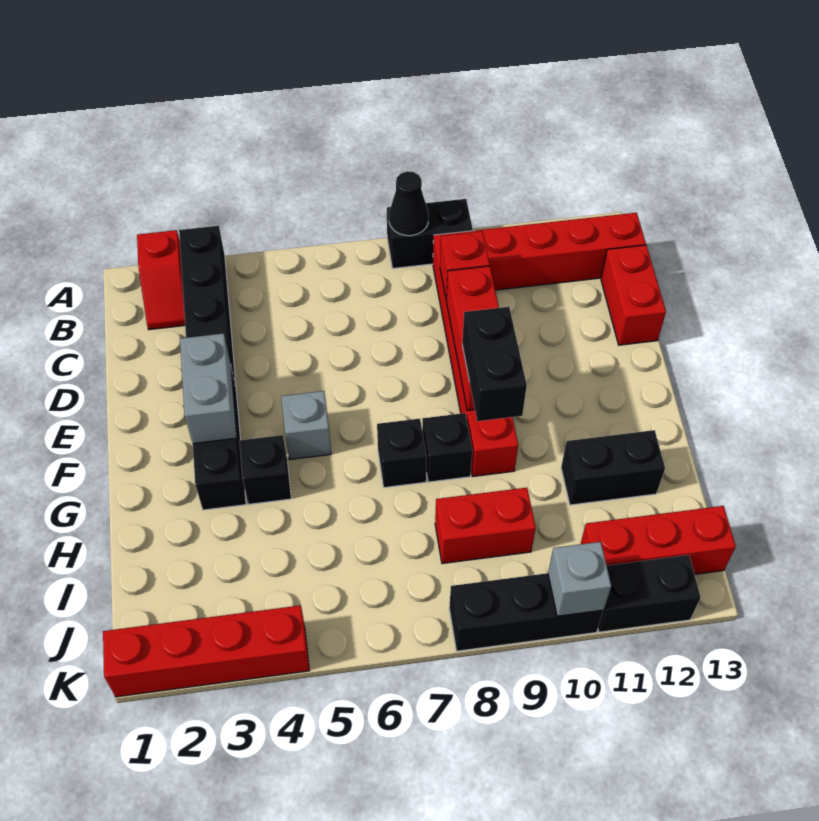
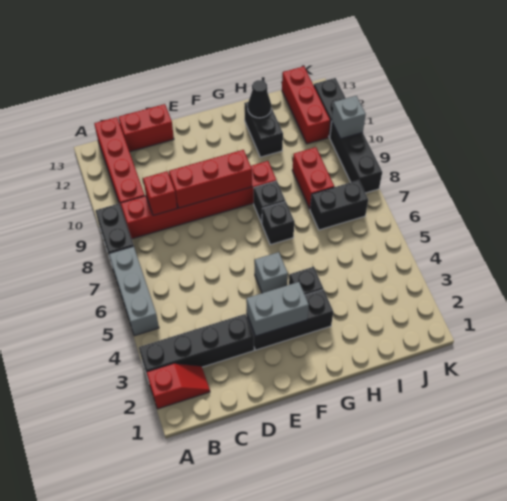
none -> grey brick A5:A7 level 1
black cone A8 level 2 -> black cone H12 level 2
black brick F9:G9 level 3 -> black brick I7:J7 level 1
red brick K1:K4 level 1 -> none

